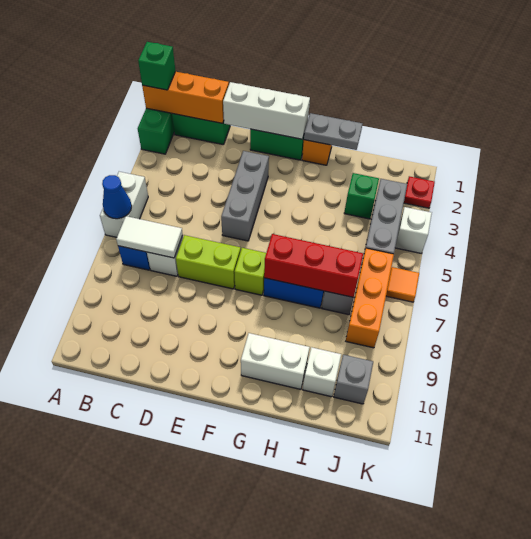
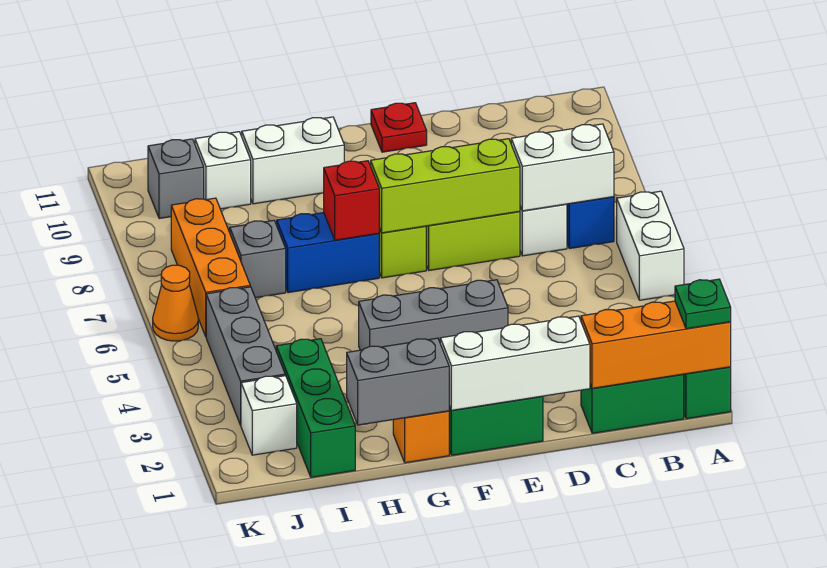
green brick A1 level 3 -> green plate A1 level 3
blue cone A6 level 2 -> none
white tile B7:C7 level 2 -> white brick B7:C7 level 2
none -> lime brick D7:F7 level 2
grey brick E3:E5 level 1 -> grey brick E4:G4 level 1
grey plate G1:H1 level 2 -> grey brick G1:H1 level 2
red brick G7:I7 level 2 -> red brick G7 level 2
green brick I3 level 1 -> green brick I1:I3 level 1
red plate K2 level 1 -> red plate E11 level 1
white brick K4 level 1 -> white brick J2 level 1
orange tile K6 level 1 -> orange cone K6 level 1

